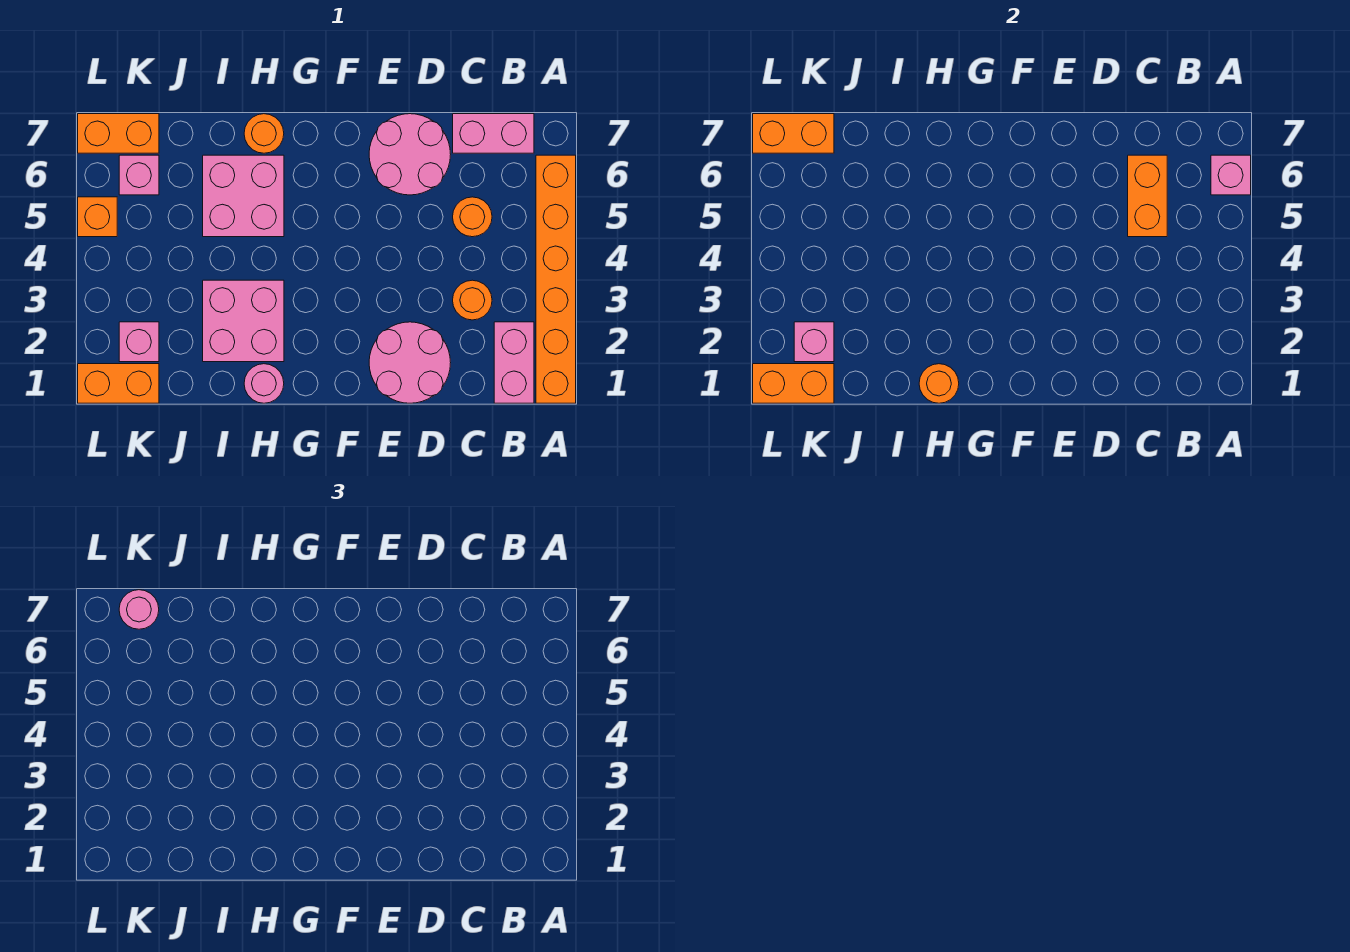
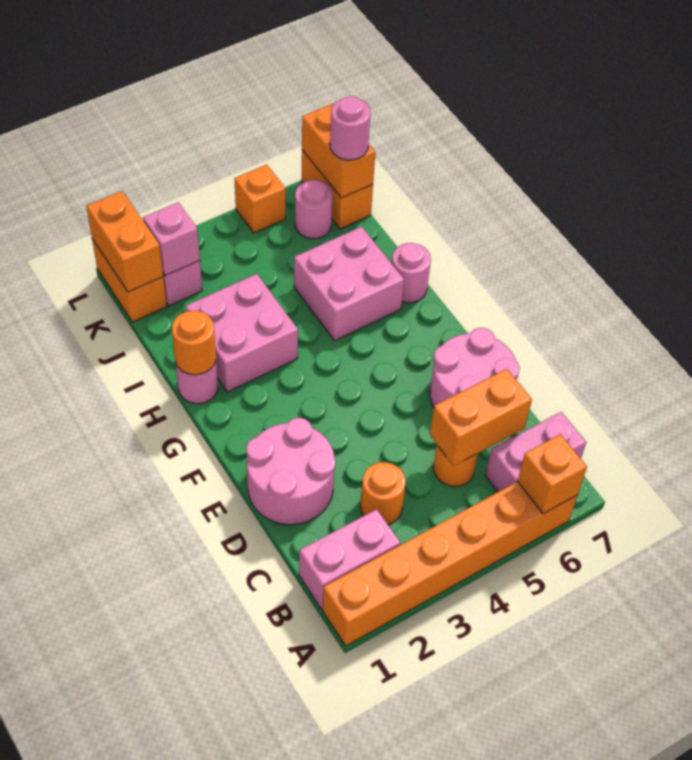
pink brick A6 level 2 -> orange brick A6 level 2
pink brick B7:C7 level 1 -> pink brick B6:B7 level 1
orange round brick H7 level 1 -> pink round brick H7 level 1
pink brick K6 level 1 -> pink round brick K6 level 1

